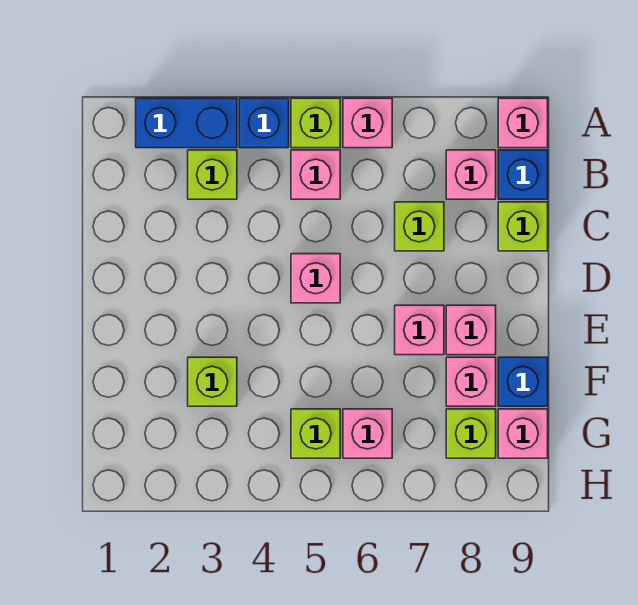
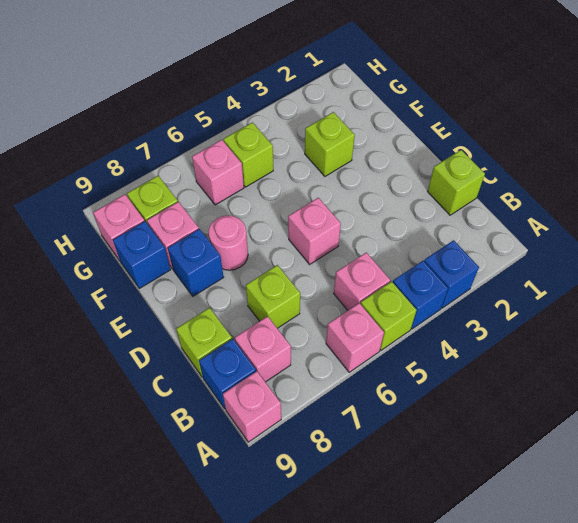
blue brick A2:A3 level 1 -> blue brick A3 level 1
lime brick B3 level 1 -> lime brick C1 level 1
pink brick E7 level 1 -> pink round brick E7 level 1
pink brick E8 level 1 -> blue brick E8 level 1

